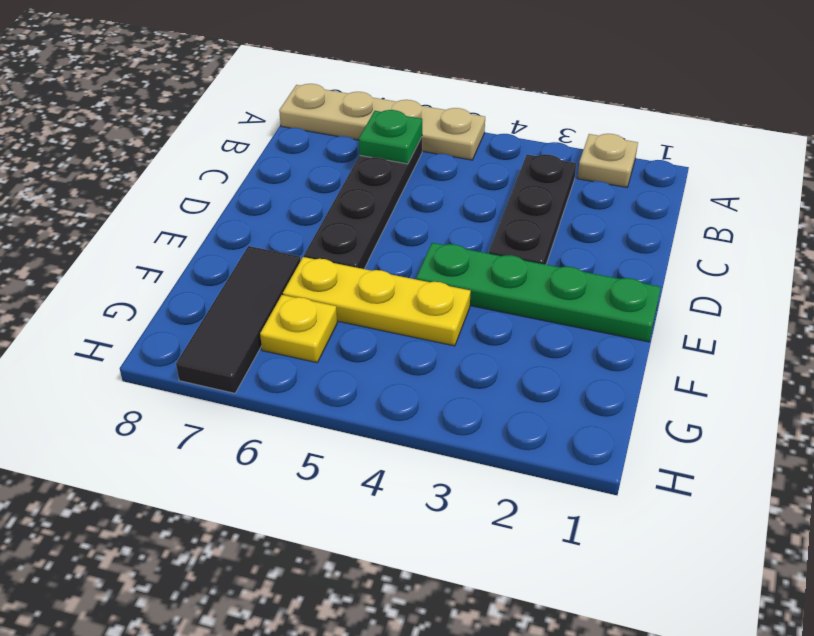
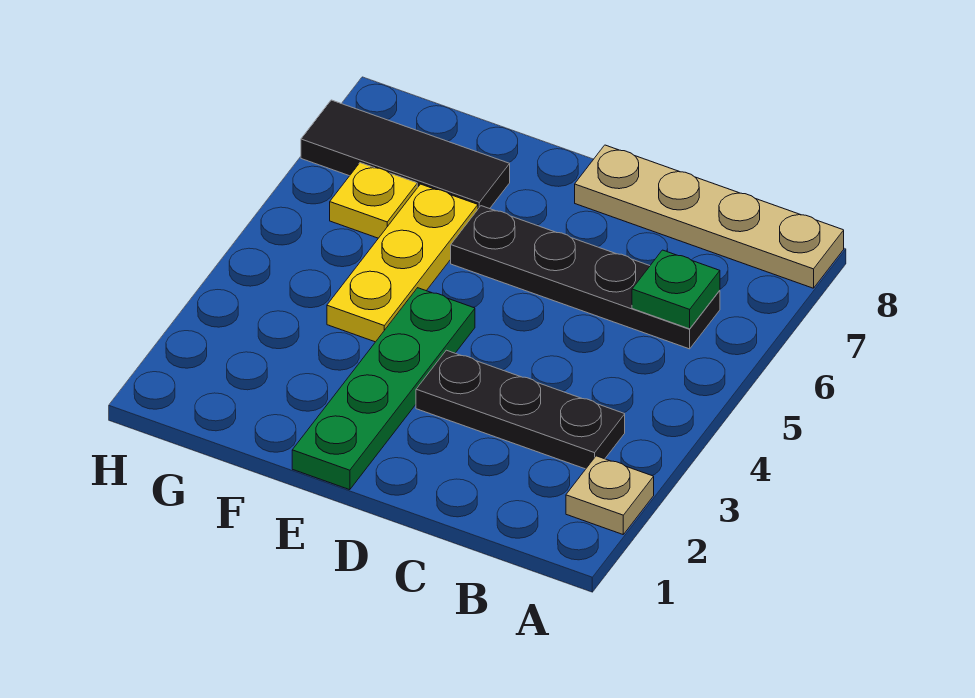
tan plate A5:A8 level 1 -> tan plate A8:D8 level 1

